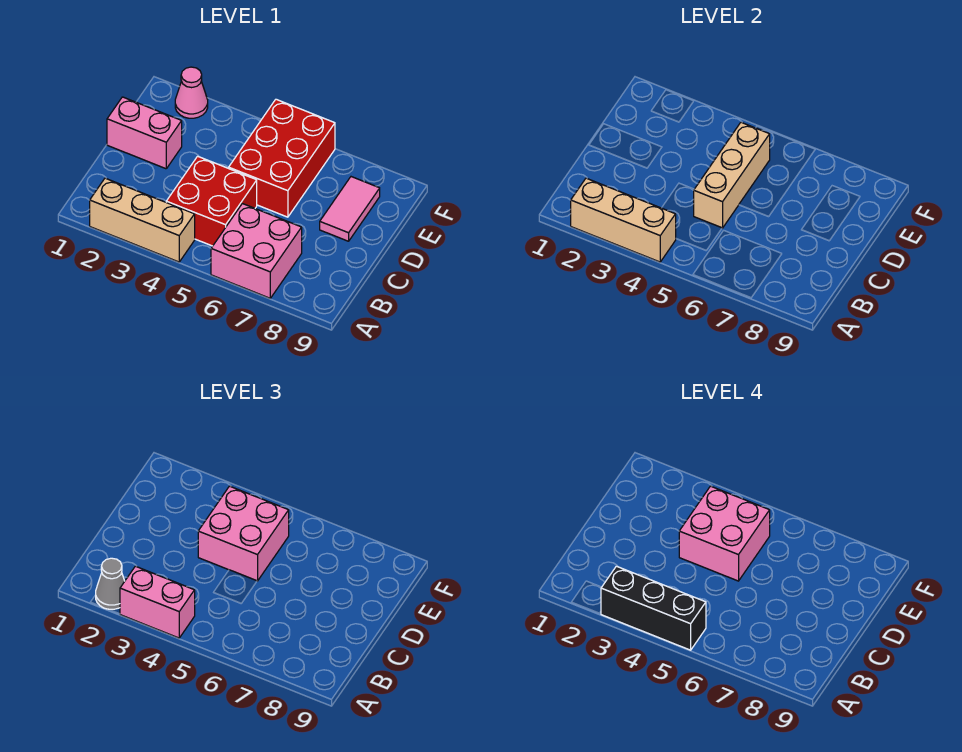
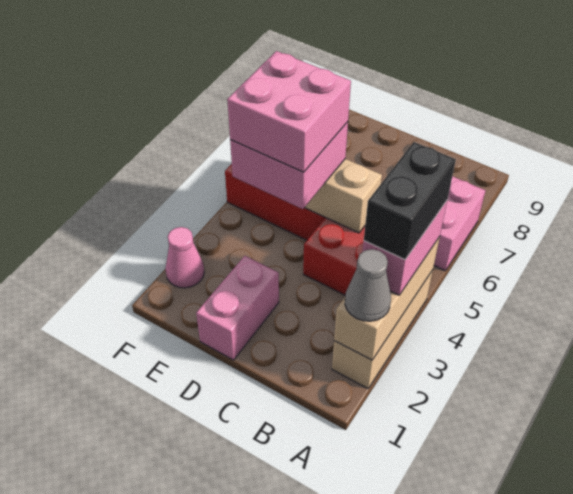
black brick A3:A5 level 4 -> black brick A3:A4 level 4
pink tile D8:E8 level 1 -> none

